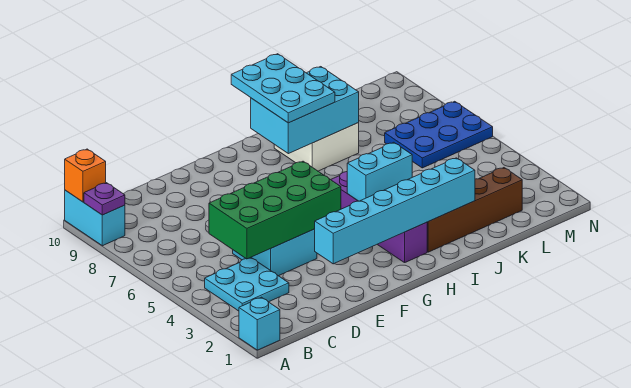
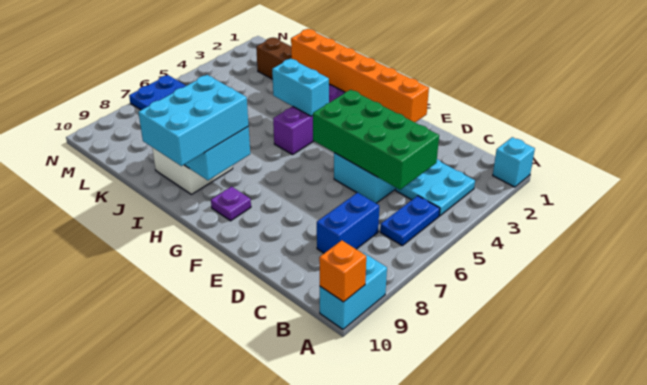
purple plate A9 level 2 -> purple plate G9 level 1
none -> blue plate B5:B6 level 1
none -> blue brick C7:C8 level 1
cyan brick E2:J2 level 2 -> orange brick E2:J2 level 2
cyan plate H8:I10 level 3 -> cyan brick H8:I10 level 3

